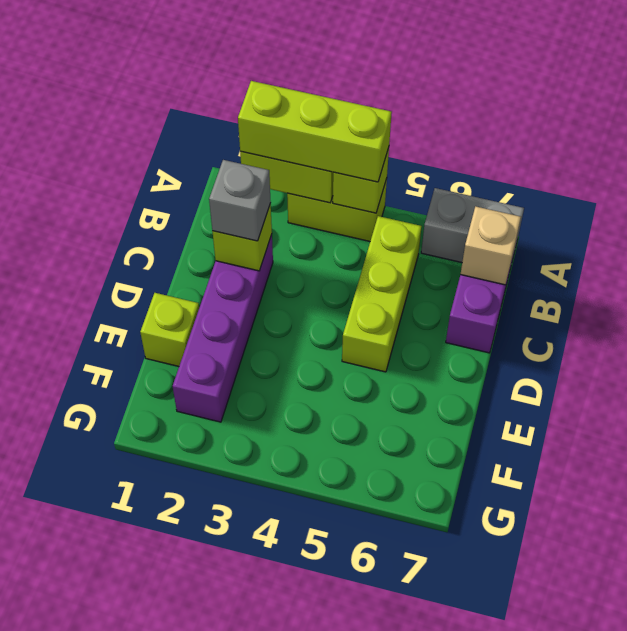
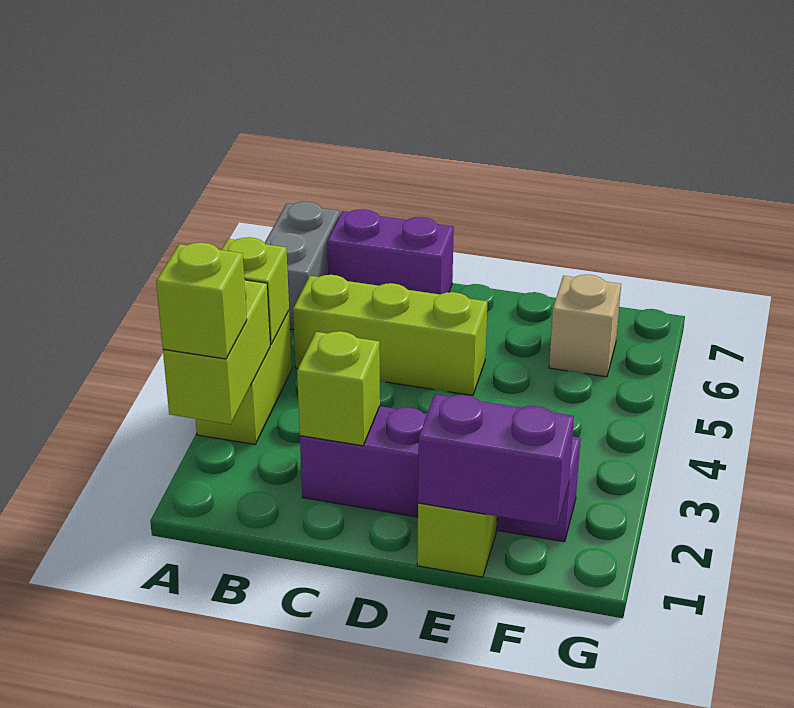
lime brick A2:A4 level 3 -> lime brick A2 level 3
tan brick B7 level 2 -> tan brick F6 level 1
grey brick C2 level 3 -> none
none -> purple brick E1:F1 level 2

